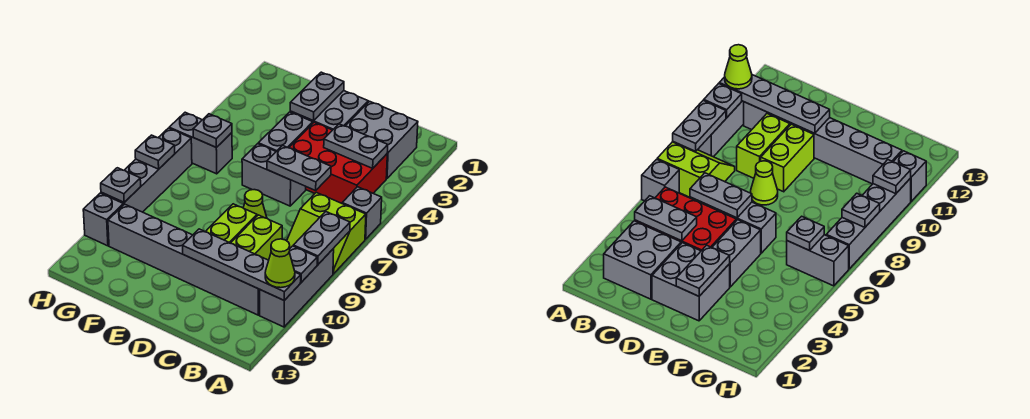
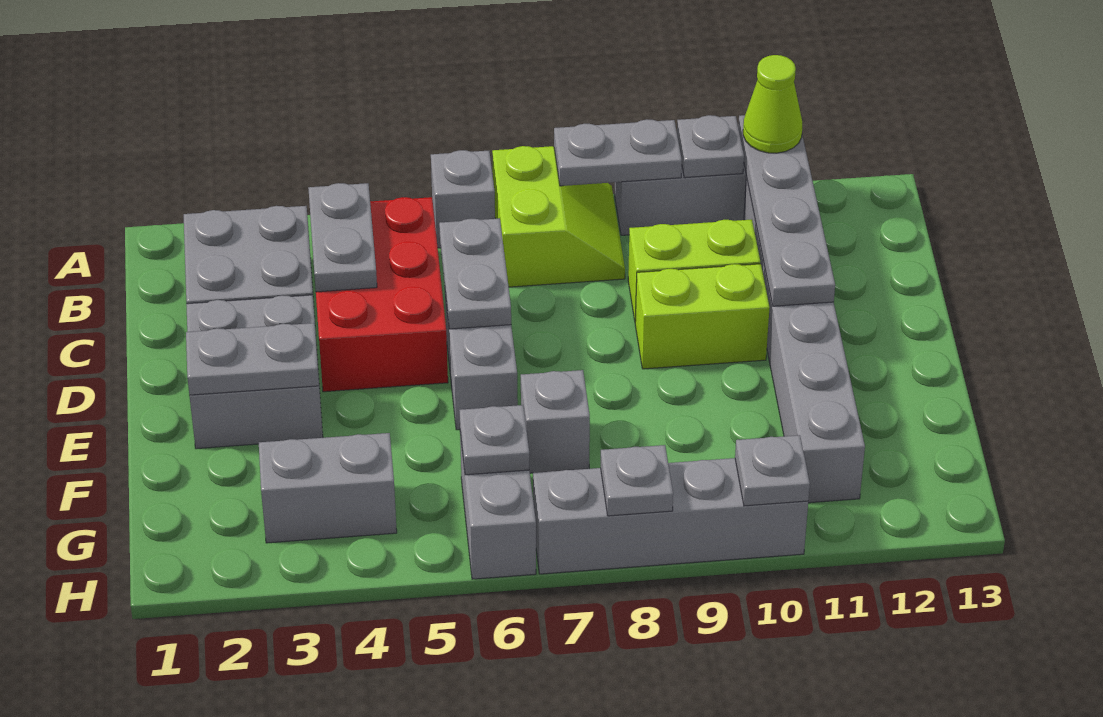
lime cone D8 level 1 -> none
grey brick E4:E5 level 1 -> grey brick G3:G4 level 1
grey brick H11 level 1 -> grey brick F7 level 1

